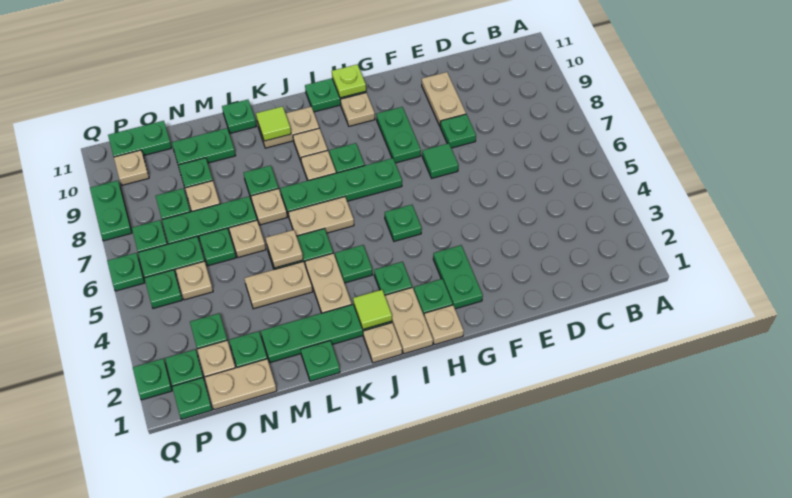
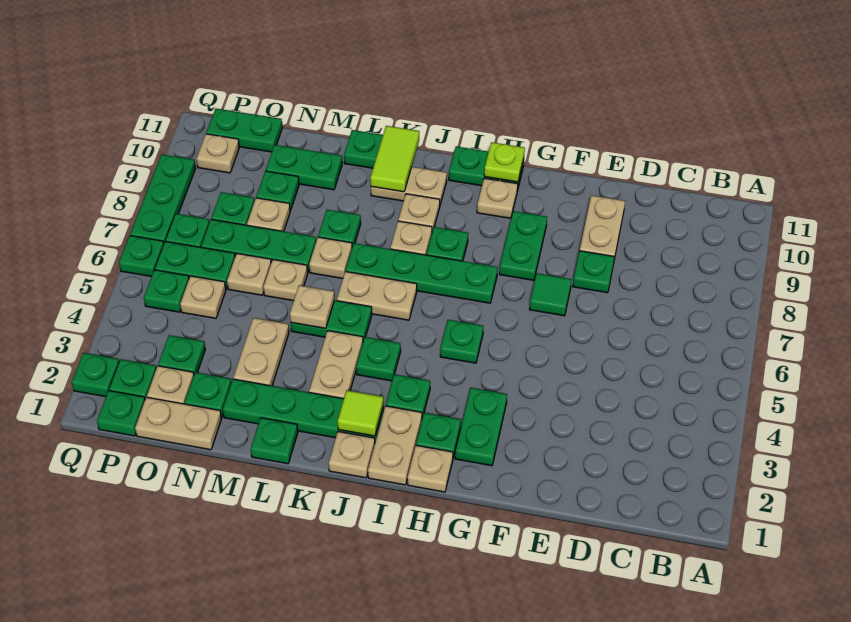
lime tile K10 level 2 -> lime tile K10:K11 level 2
tan plate L4:M4 level 1 -> tan plate M3:M4 level 1
green plate N6 level 1 -> tan plate N6 level 1
green plate Q8:Q9 level 1 -> green plate Q7:Q9 level 1

